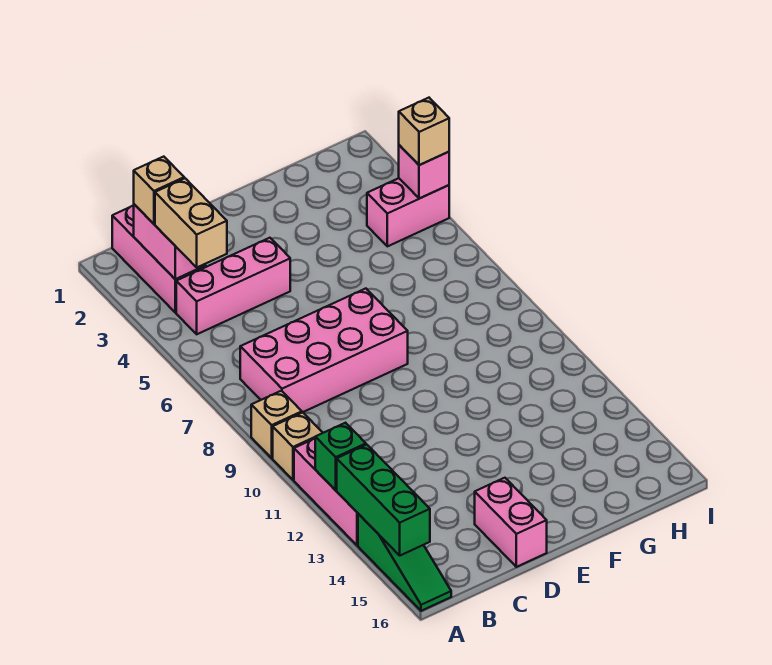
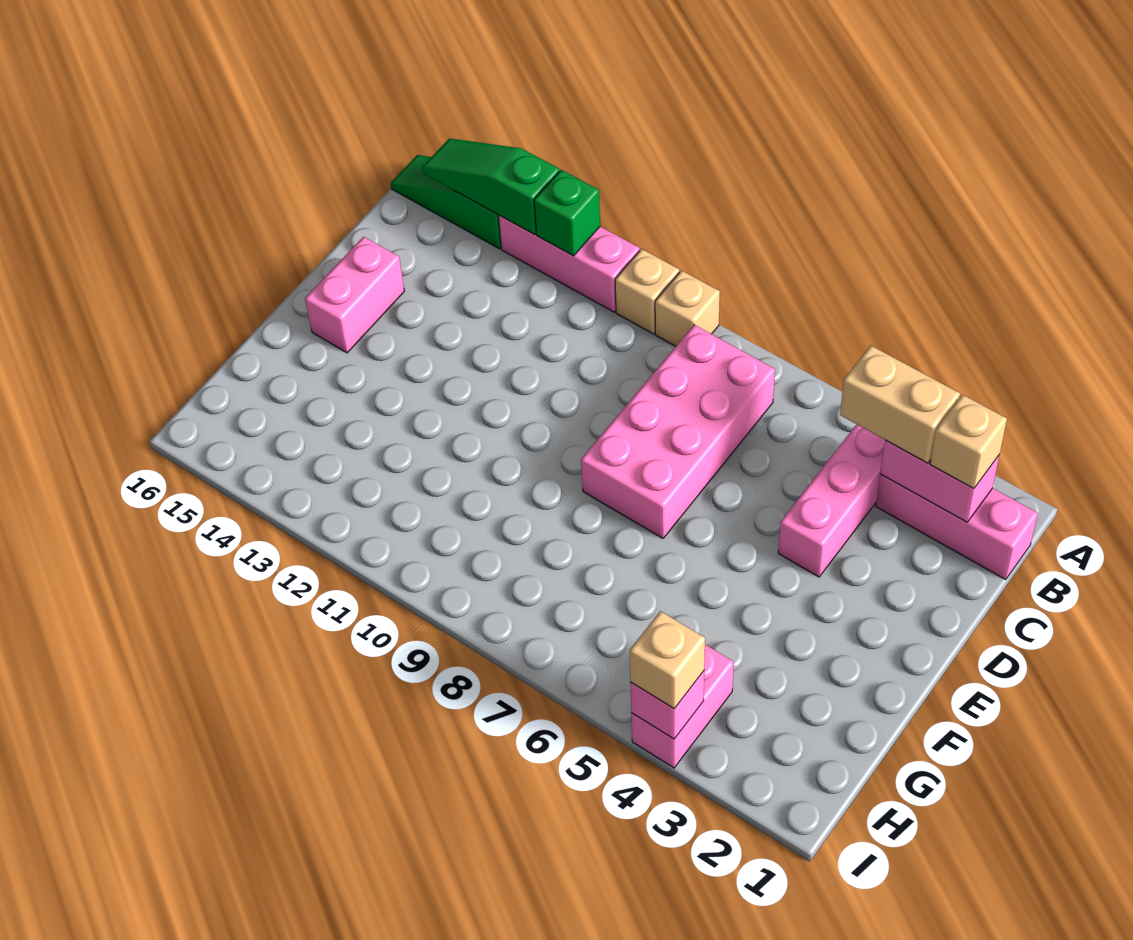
green brick A13:A15 level 2 -> green slope A13:A15 level 2 top 13
pink brick D15:D16 level 1 -> pink brick D15:E15 level 1

